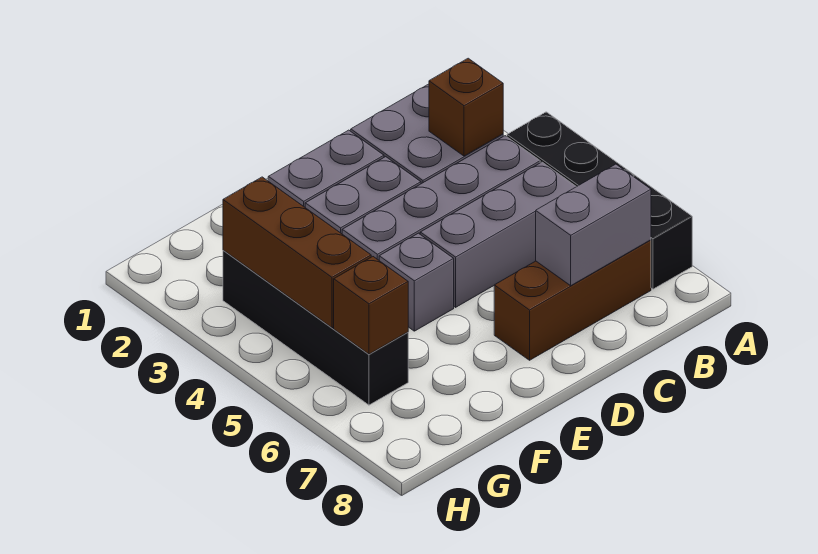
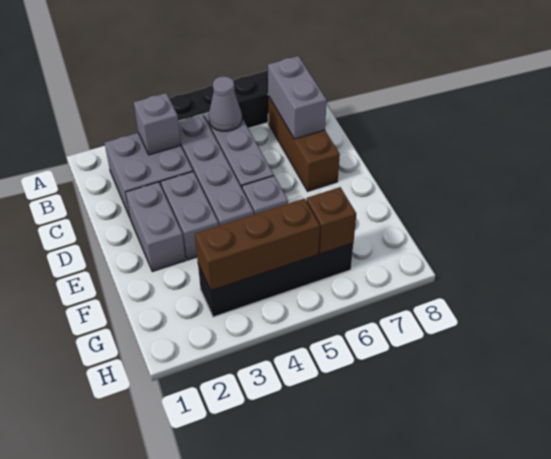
brown brick B3 level 2 -> grey brick B3 level 2
none -> grey cone B5 level 2

